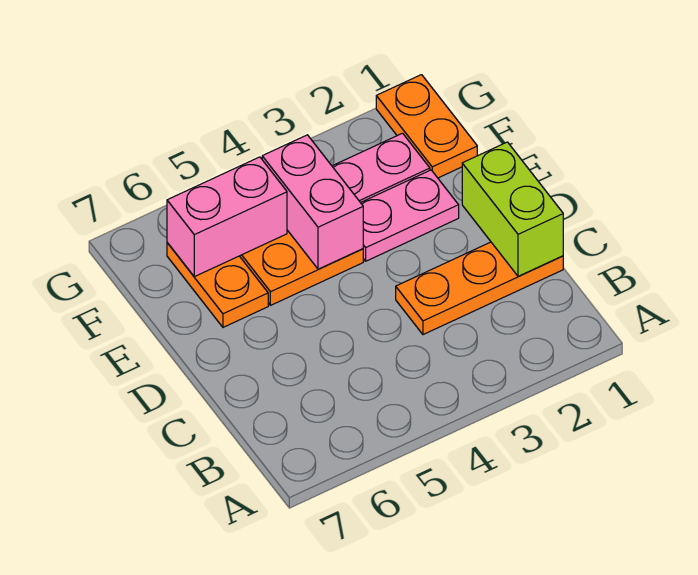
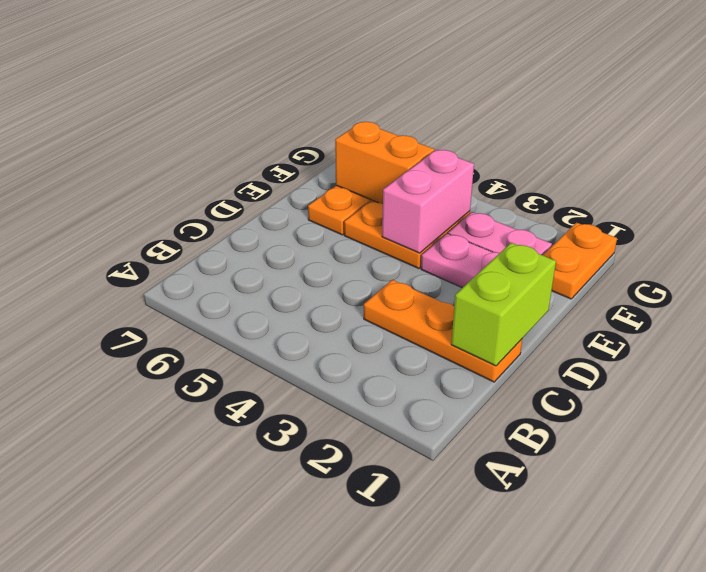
pink brick F5:F6 level 2 -> orange brick F5:F6 level 2

